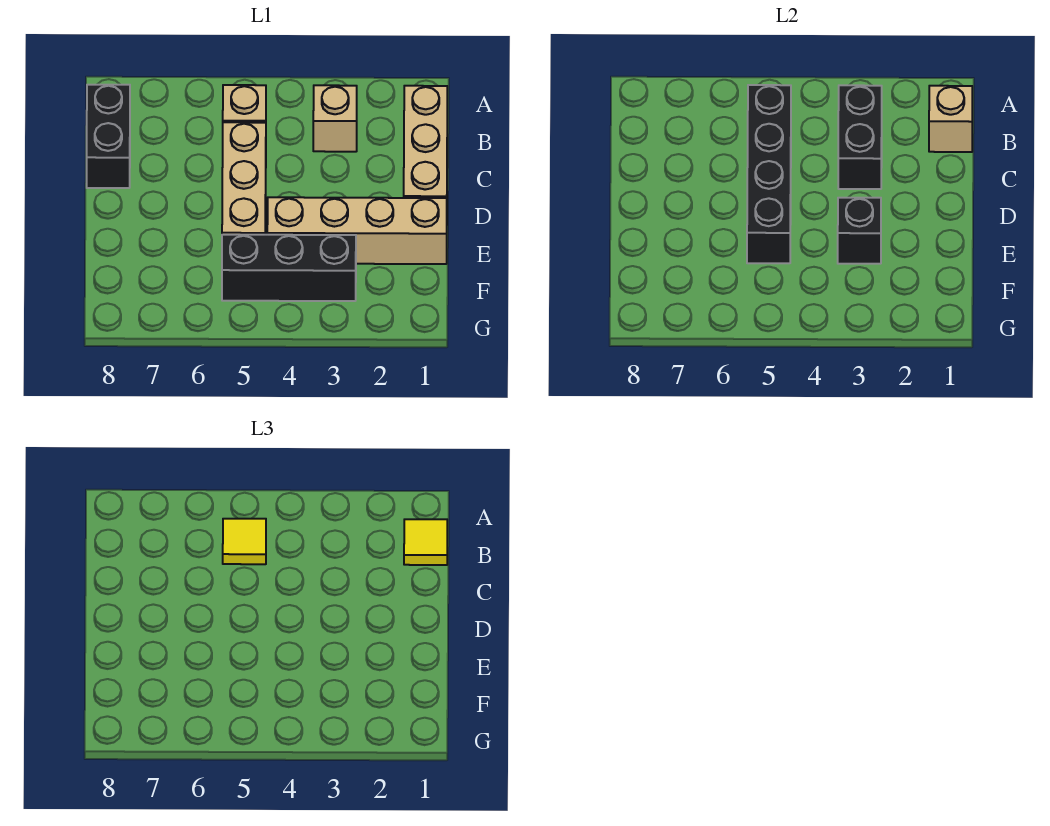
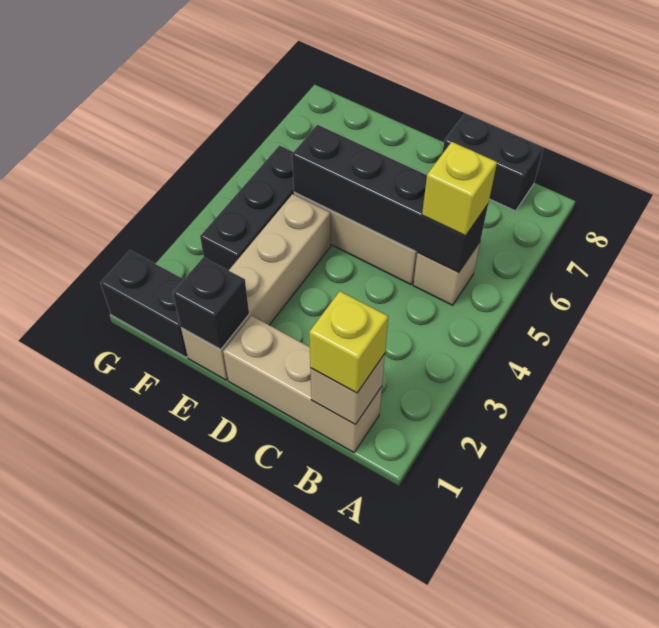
yellow tile B1 level 3 -> yellow brick B1 level 3
tan brick B3 level 1 -> none
black brick B3:C3 level 2 -> black brick F1:G1 level 1
yellow tile B5 level 3 -> yellow brick B5 level 3
black brick E3 level 2 -> black brick E1 level 2

